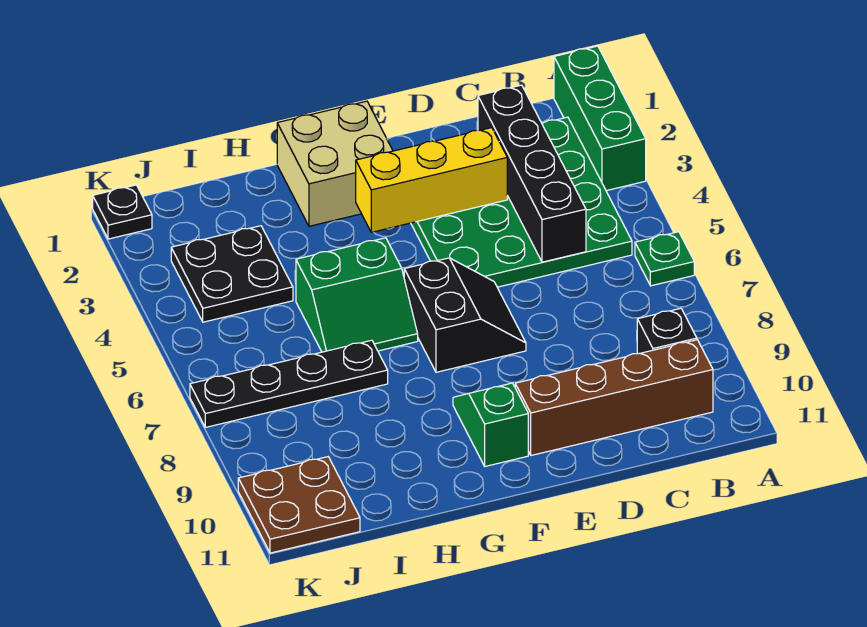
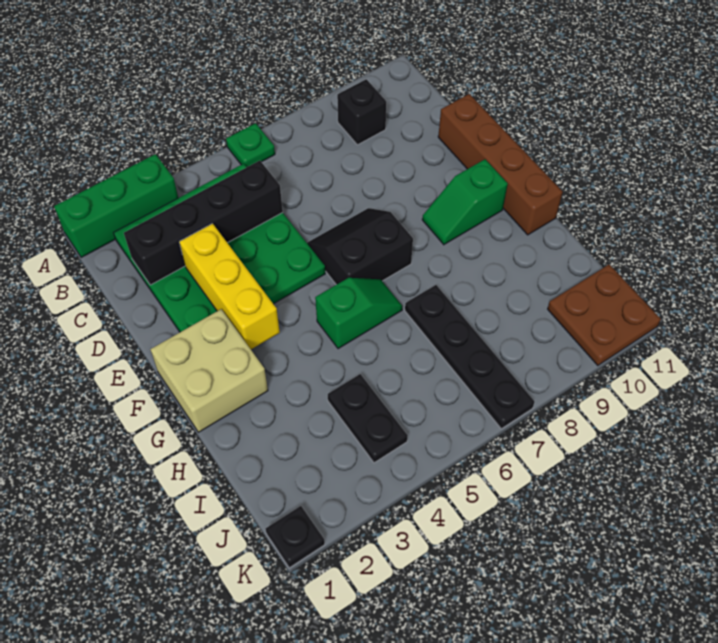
brown brick B10:E10 level 1 -> brown brick D11:G11 level 1
green slope G5:H6 level 1 top 5 -> green slope G5:G6 level 1 top 5
black plate I3:J4 level 1 -> black plate I4:J4 level 1

